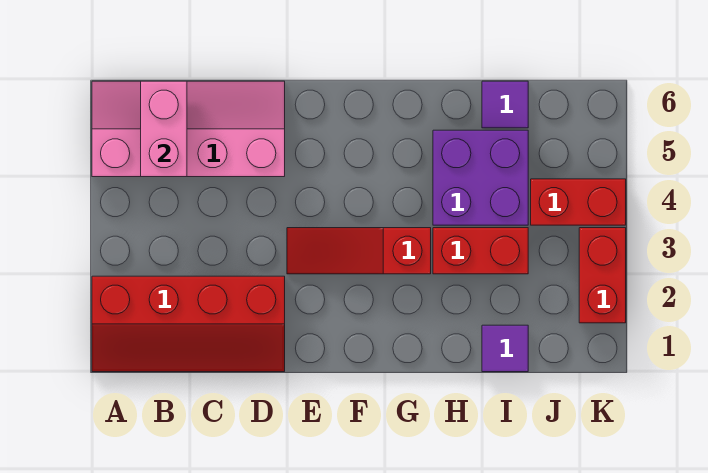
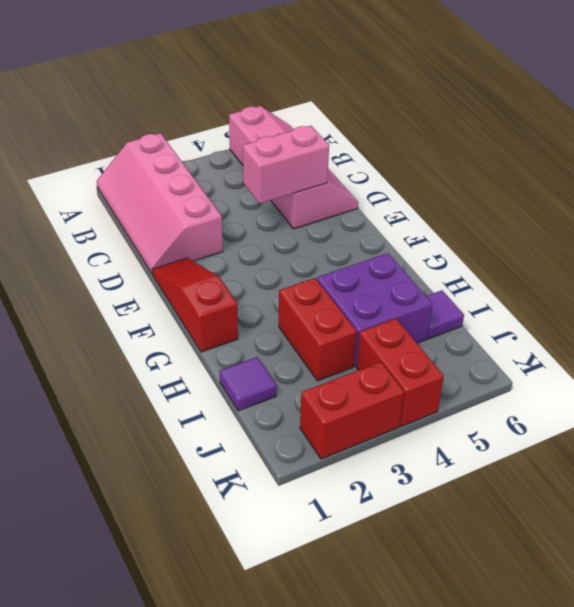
red slope A1:D2 level 1 top 2 -> pink slope A1:D2 level 1 top 2
pink brick B5:B6 level 2 -> pink brick D4:D5 level 2
red slope E3:G3 level 1 top G -> red slope E1:G1 level 1 top G

